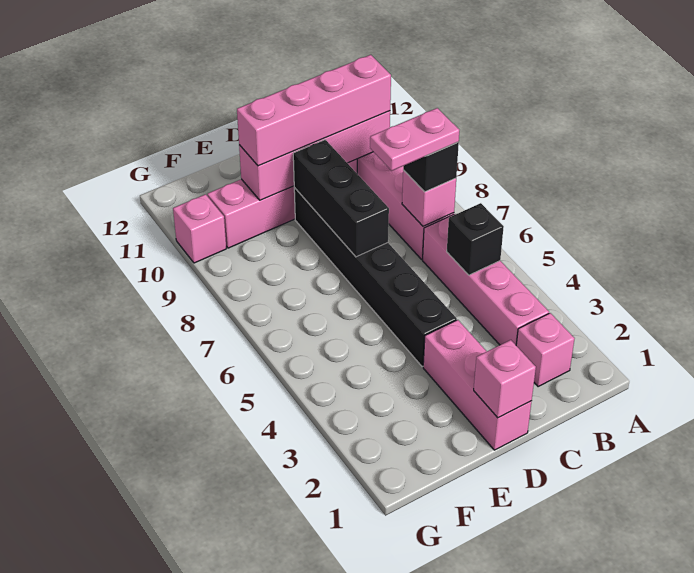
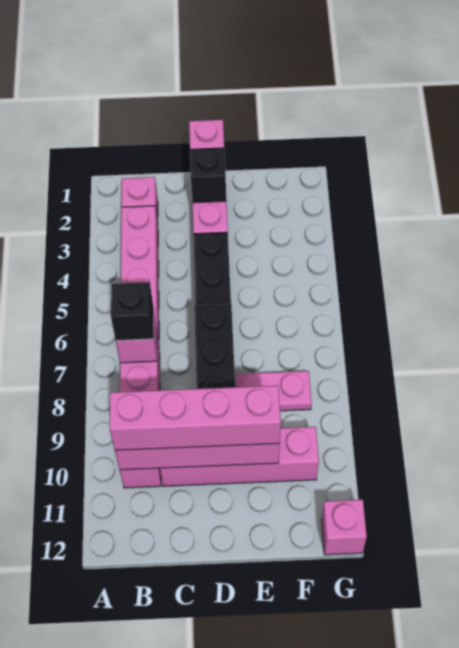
black brick B5 level 2 -> black brick D2 level 2
pink plate B7:C7 level 4 -> pink plate E8:F8 level 1
pink brick G10 level 1 -> pink brick G12 level 1

